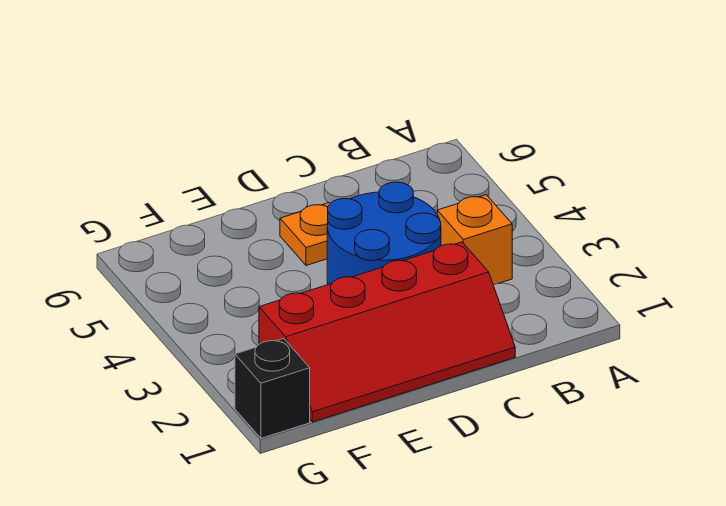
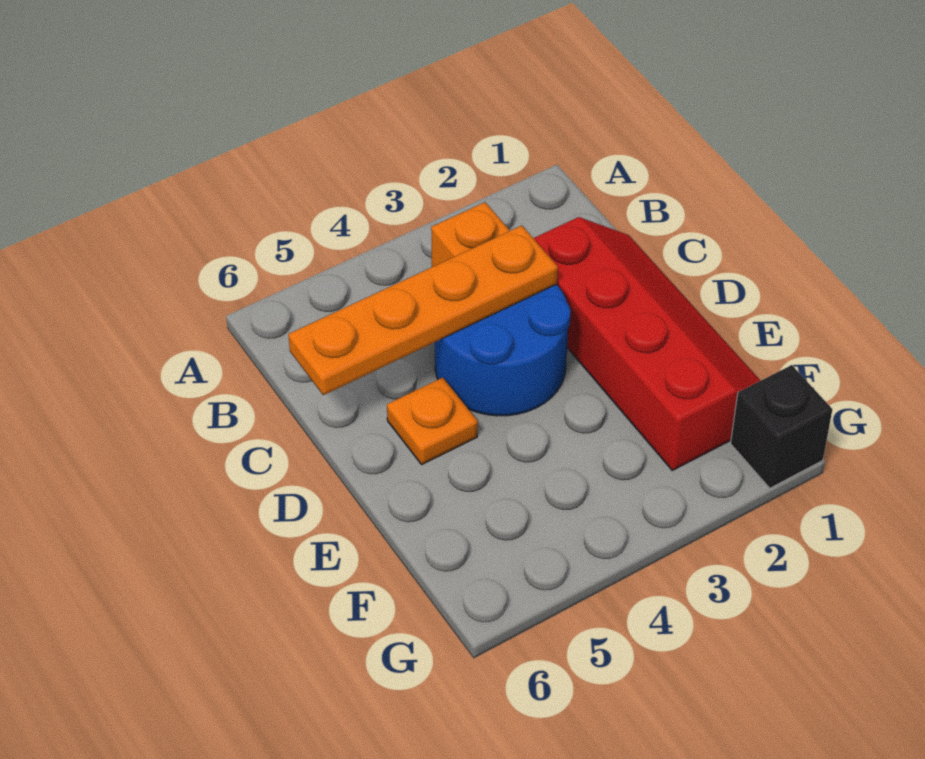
none -> orange plate C3:C6 level 2

